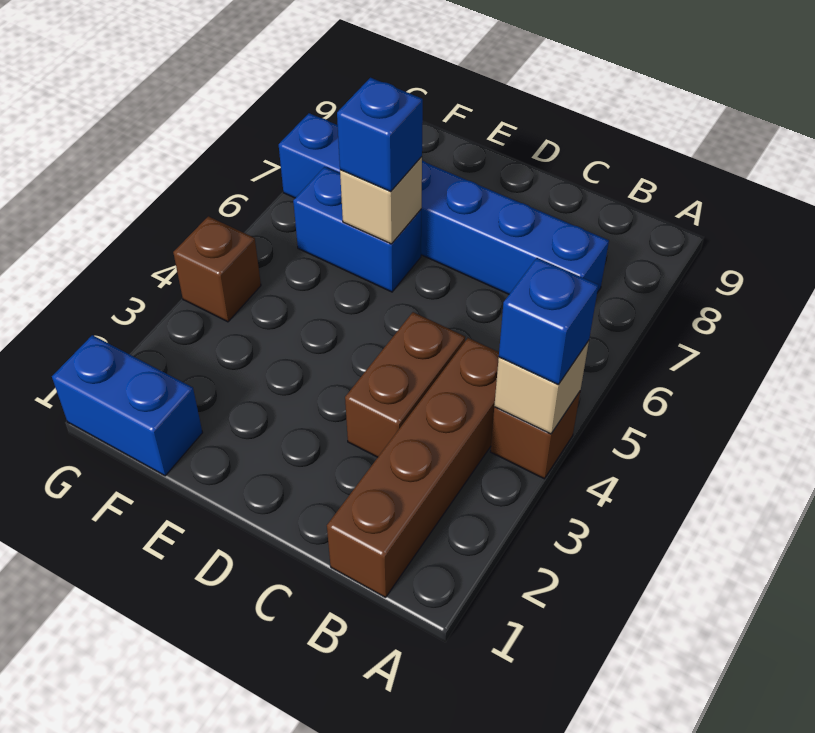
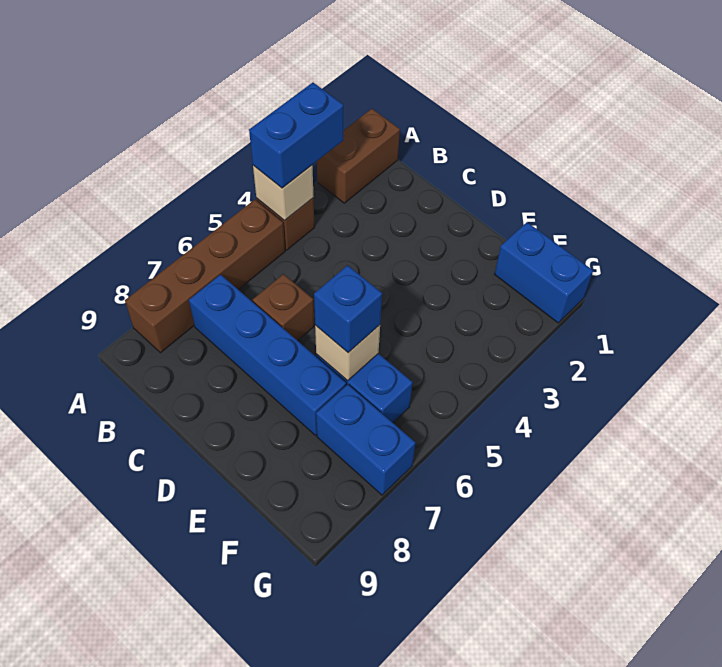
blue brick A4 level 3 -> blue brick A3:A4 level 3
brown brick B1:B4 level 1 -> brown brick A5:A8 level 1
brown brick C3:C4 level 1 -> brown brick A1:A2 level 1
brown brick G4 level 1 -> brown brick C6 level 1

